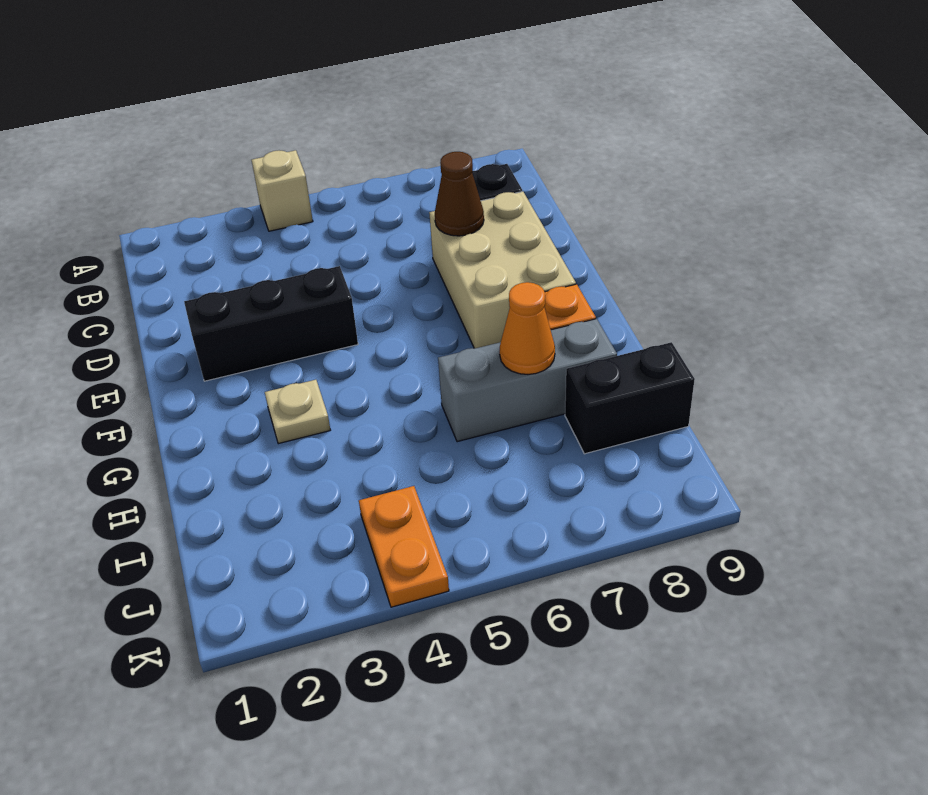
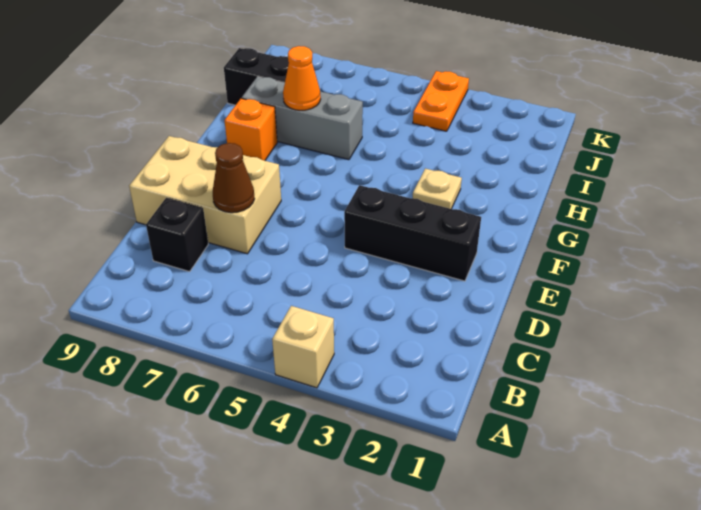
tan brick D7:F8 level 1 -> tan brick D7:E9 level 1

